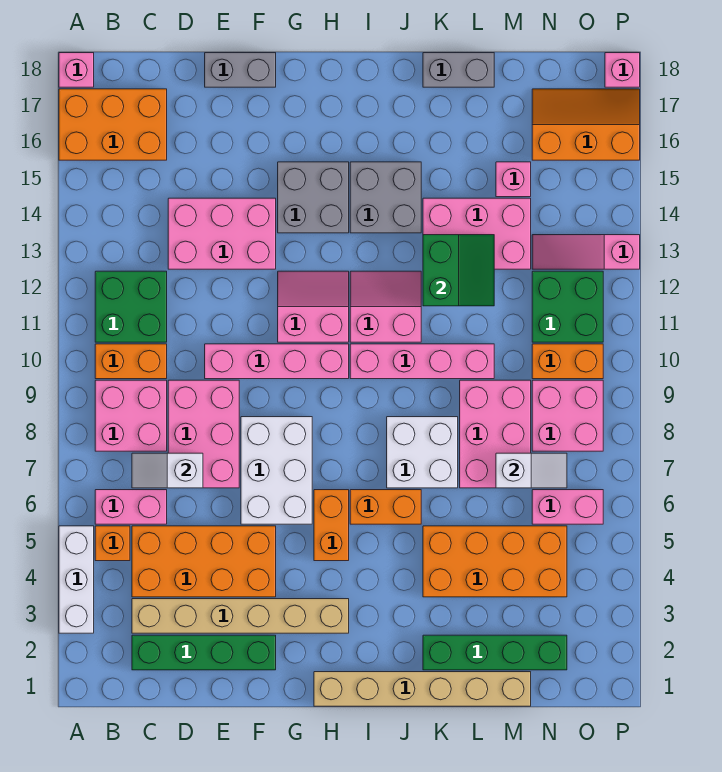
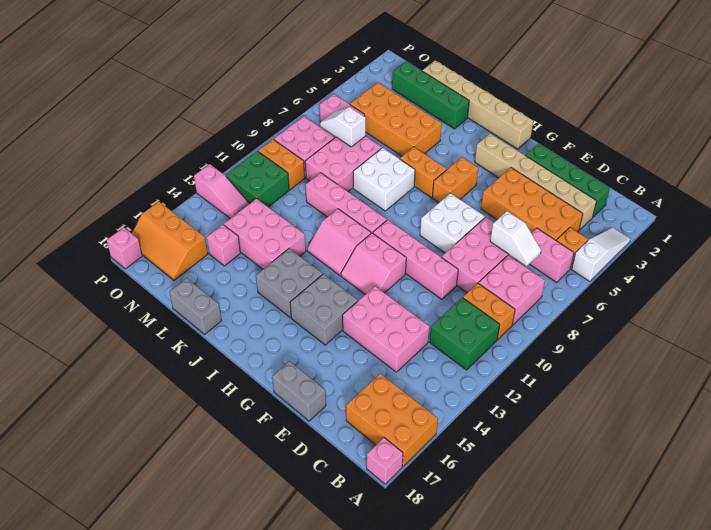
white brick A3:A5 level 1 -> white slope A3:A5 level 1 top 5
white brick F6:G8 level 1 -> white brick F7:G8 level 1
green slope K12:L13 level 2 top K -> none

